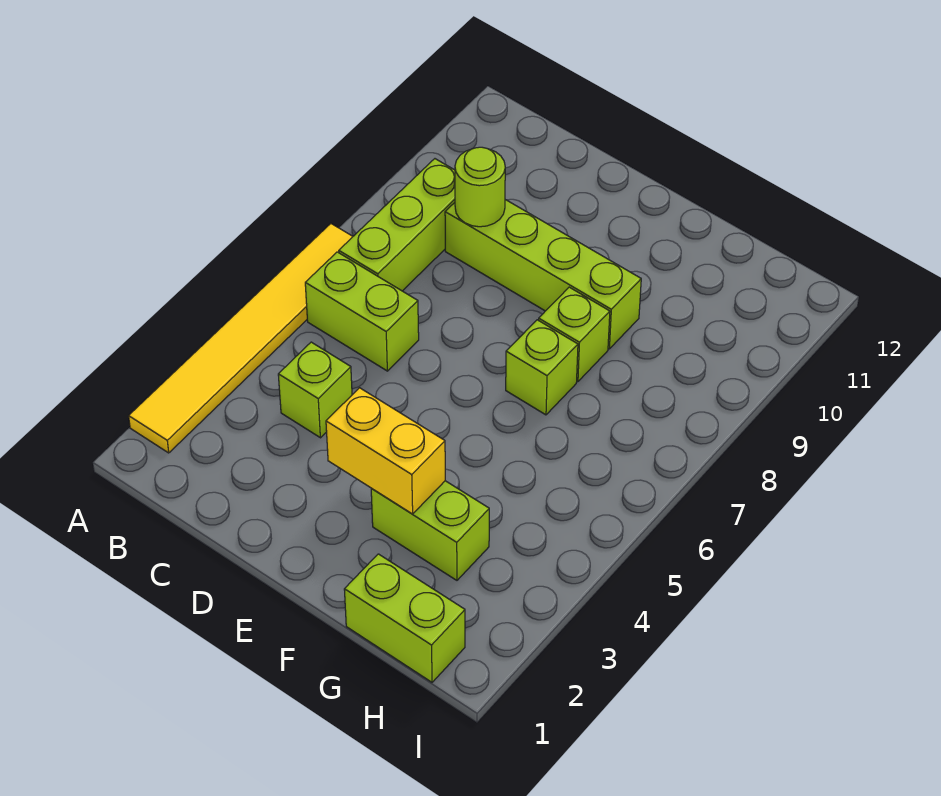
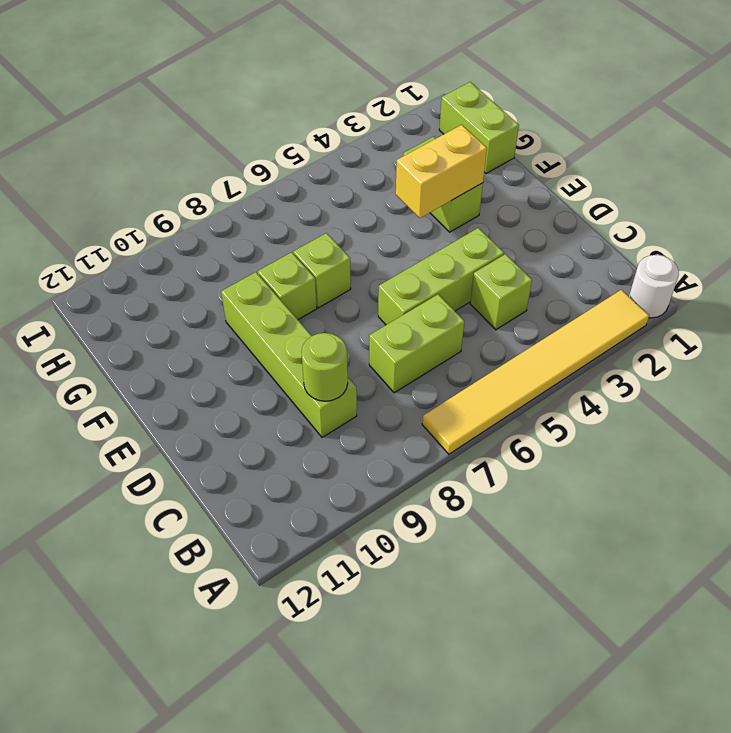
none -> white round brick A1 level 1
lime brick B6:C6 level 1 -> lime brick C6:C7 level 1
lime brick B7:B9 level 1 -> lime brick D4:D6 level 1
yellow brick E3:F3 level 2 -> yellow brick F3:F4 level 2

